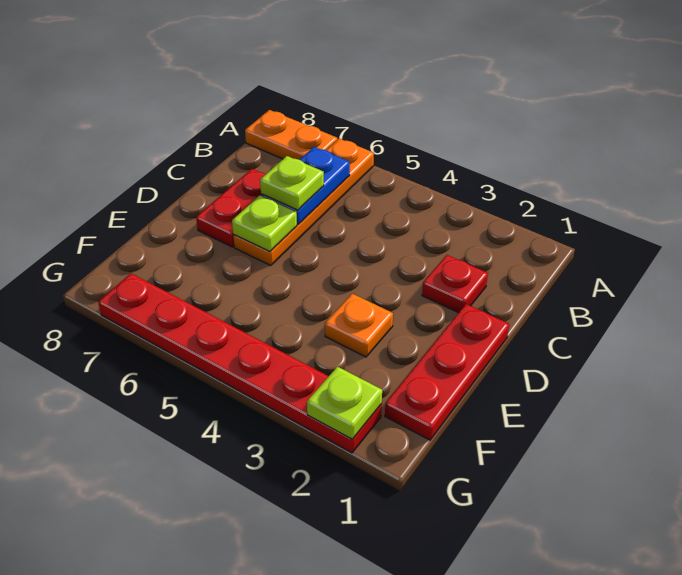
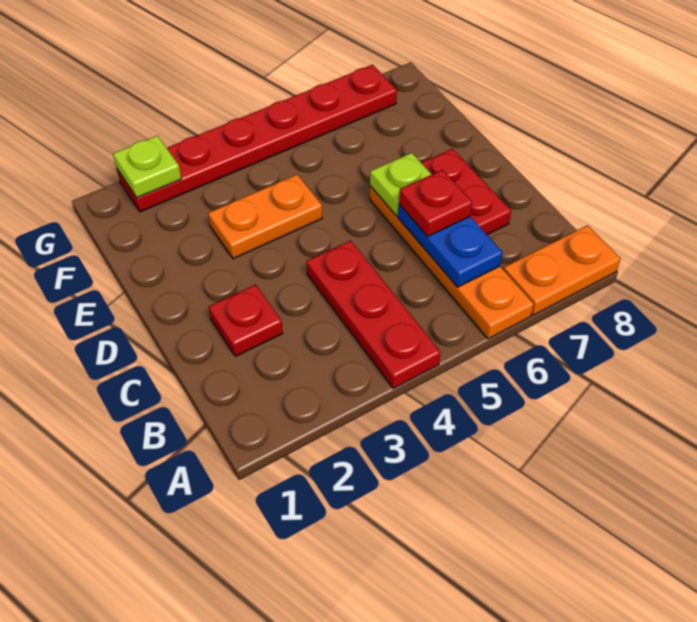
lime plate C6 level 3 -> red plate C6 level 3
red plate D1:F1 level 1 -> red plate A4:C4 level 1
orange plate E3 level 1 -> orange plate E3:E4 level 1

